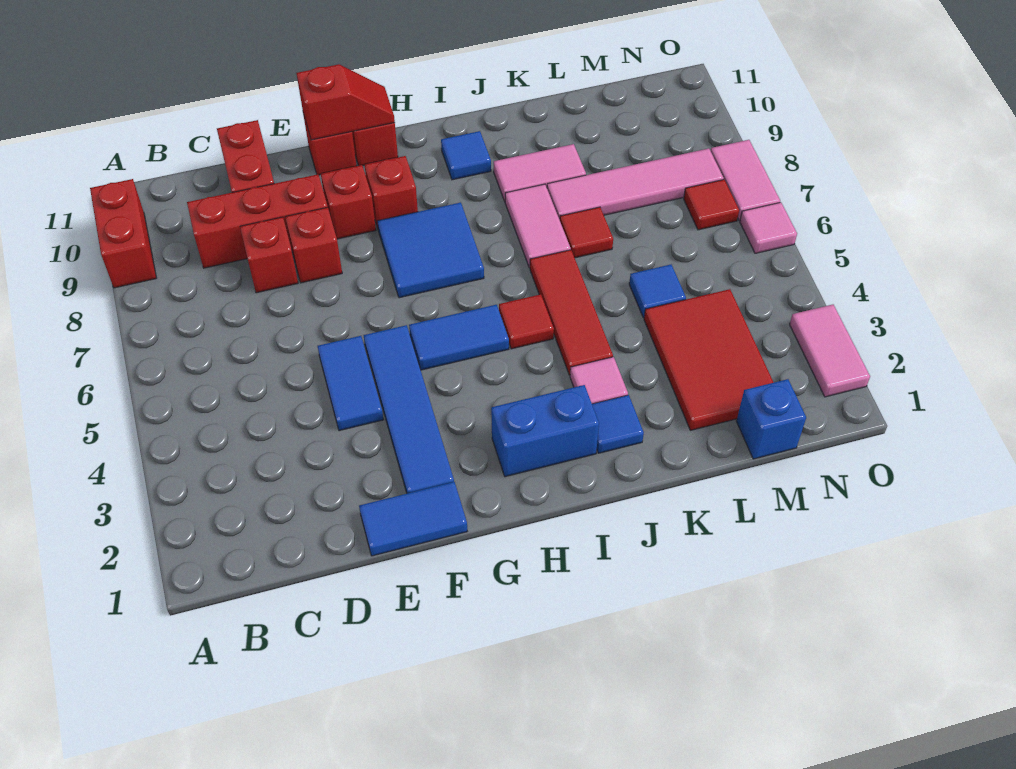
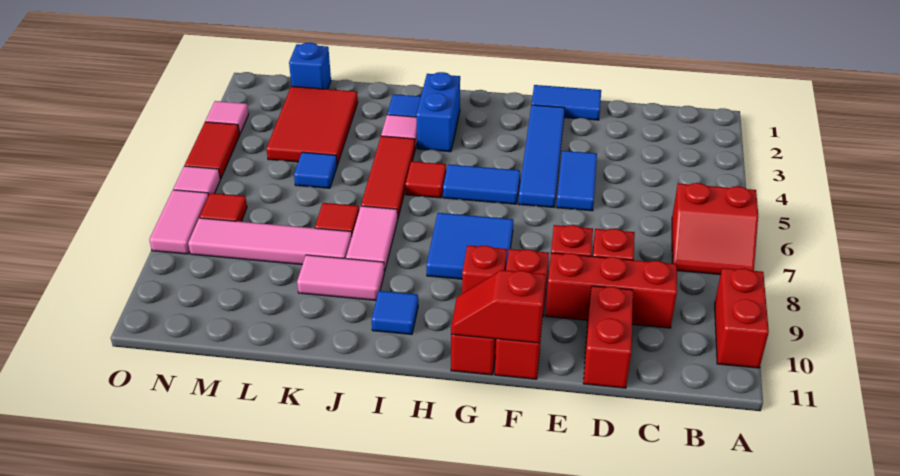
none -> red slope A6:B7 level 1 top 6
blue brick H2:I2 level 1 -> blue brick I2:I3 level 1
pink tile O2:O3 level 1 -> pink tile O3 level 1
none -> red tile O4:O5 level 1

